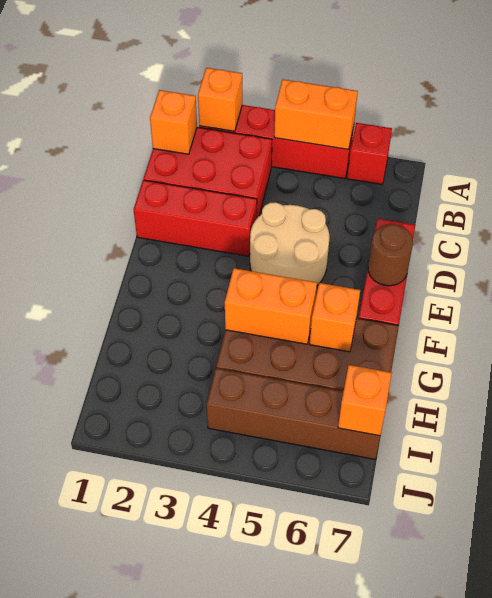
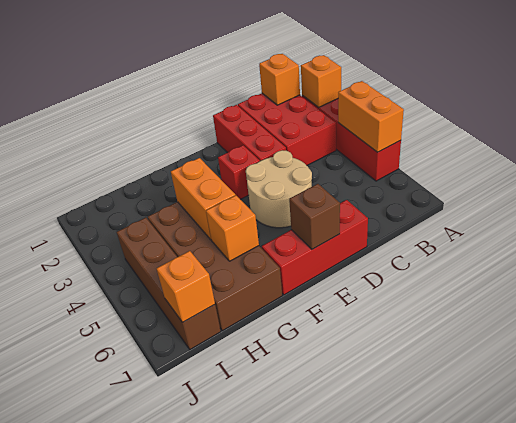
red brick A6 level 1 -> red brick E3 level 1
brown round brick E7 level 2 -> brown brick E7 level 2

